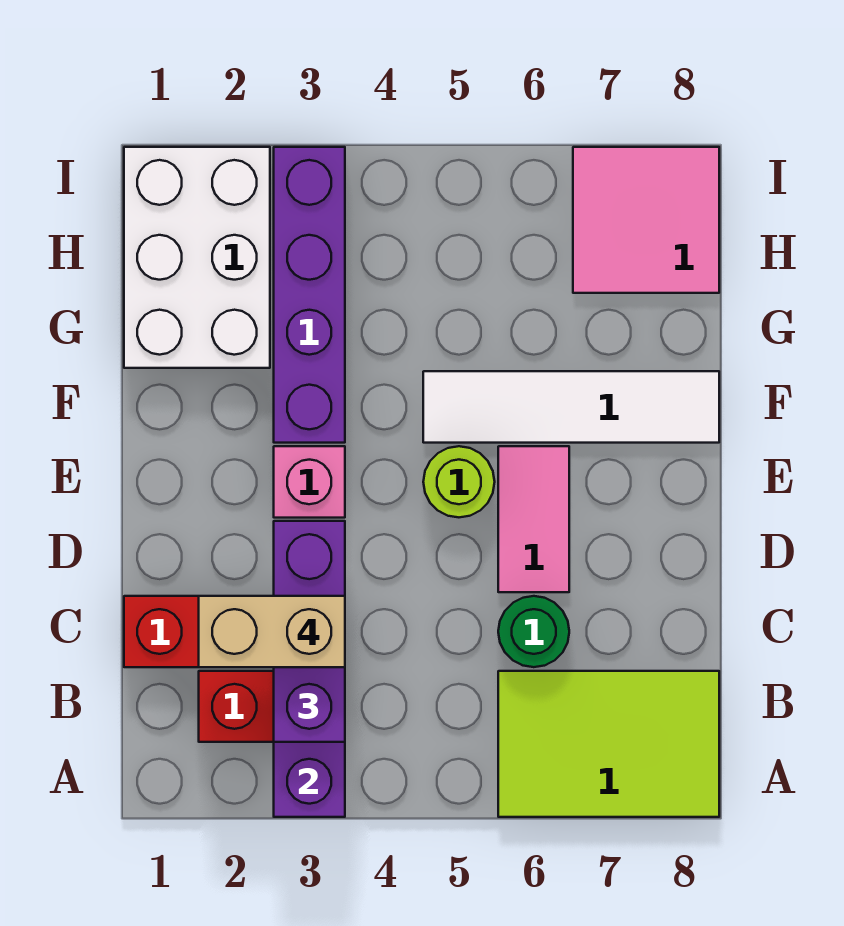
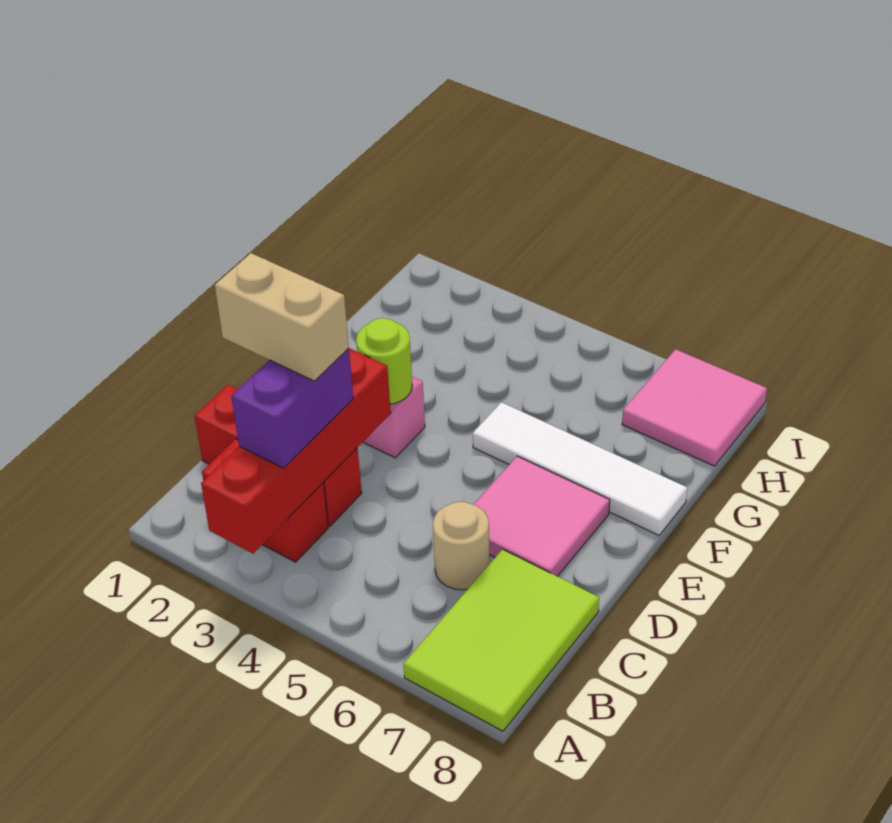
purple brick A3:D3 level 2 -> red brick A3:D3 level 2
lime tile A6:B8 level 1 -> lime tile A7:C8 level 1
green round brick C6 level 1 -> tan round brick C6 level 1
pink tile D6:E6 level 1 -> pink tile D6:E7 level 1
lime round brick E5 level 1 -> lime round brick E3 level 2
purple brick F3:I3 level 1 -> none
white brick G1:I2 level 1 -> none

